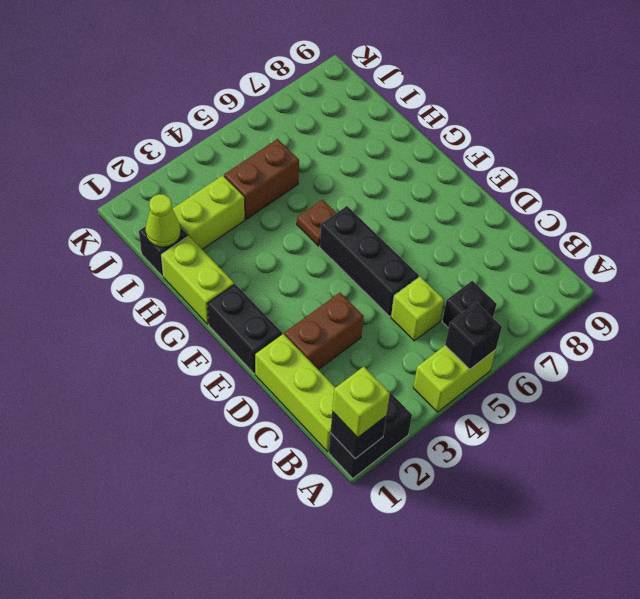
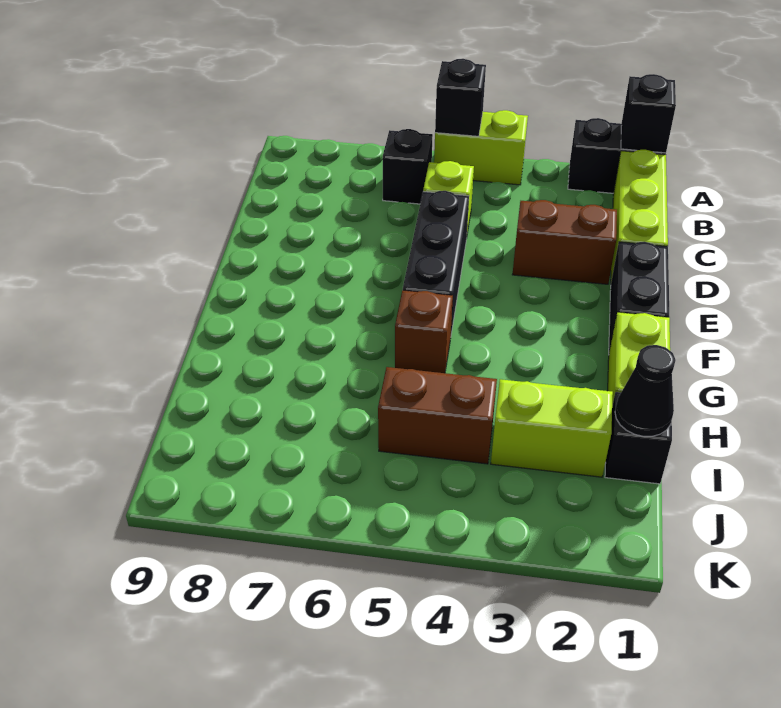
lime brick A1 level 3 -> none
brown plate G5 level 1 -> brown brick G5 level 1
lime cone I1 level 2 -> black cone I1 level 2

